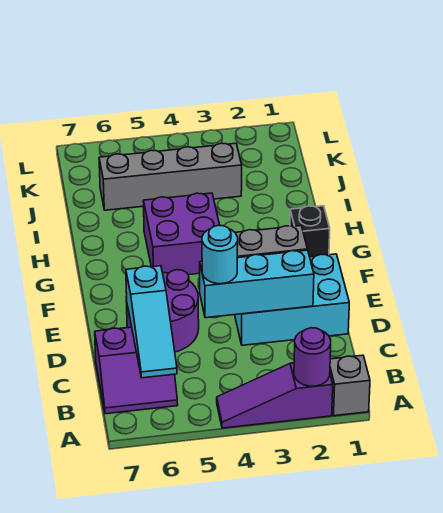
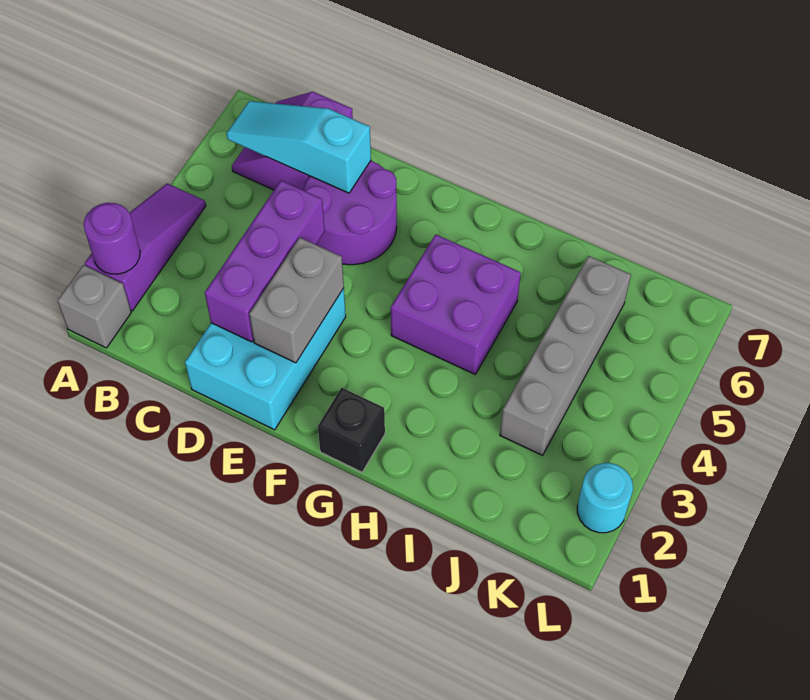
cyan brick D2:D4 level 2 -> purple brick D2:D4 level 2
cyan round brick D4 level 3 -> cyan round brick L2 level 1

